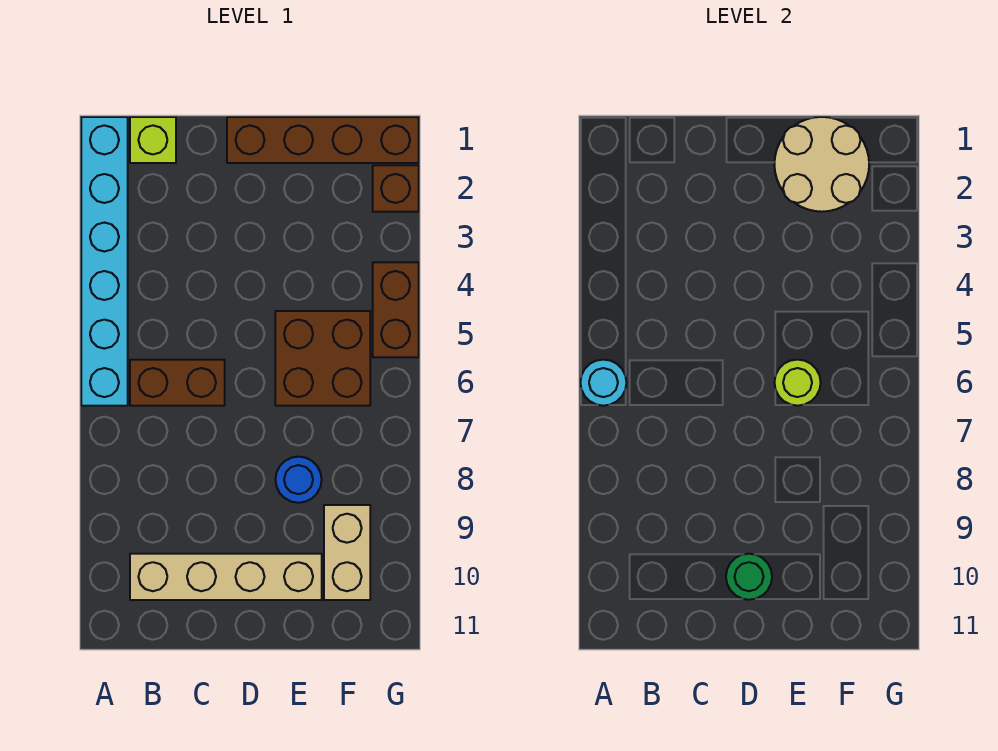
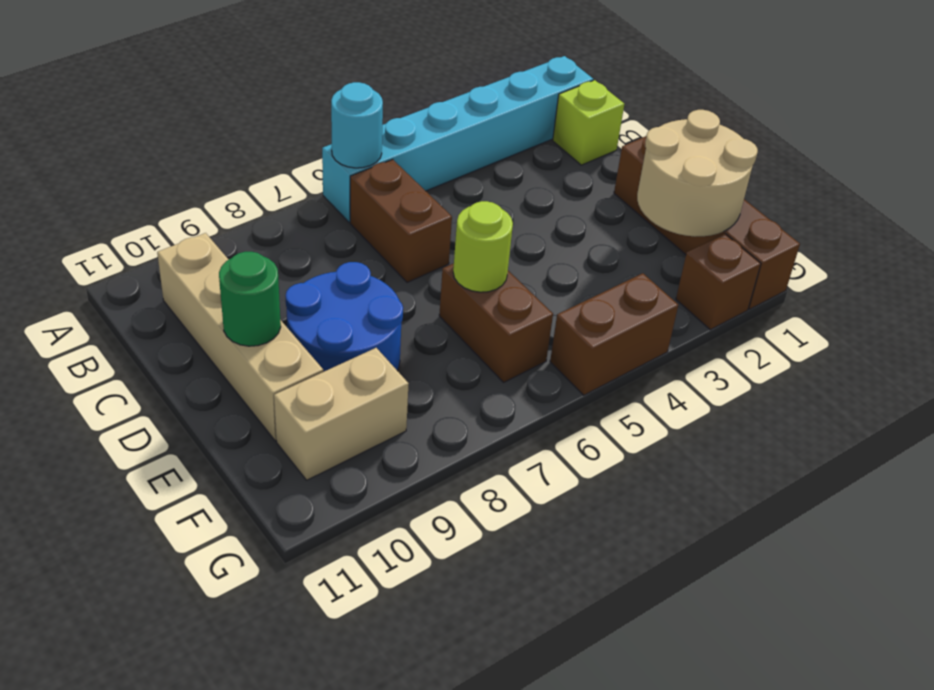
brown brick E5:F6 level 1 -> brown brick E6:F6 level 1
blue round brick E8 level 1 -> blue round brick D8:E9 level 1

